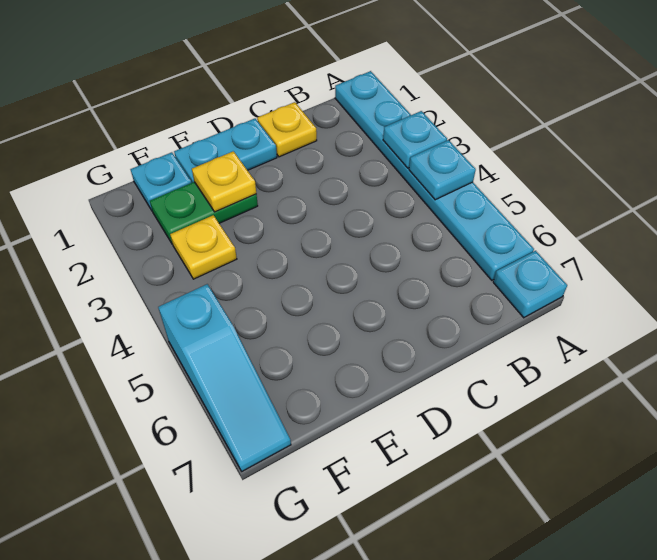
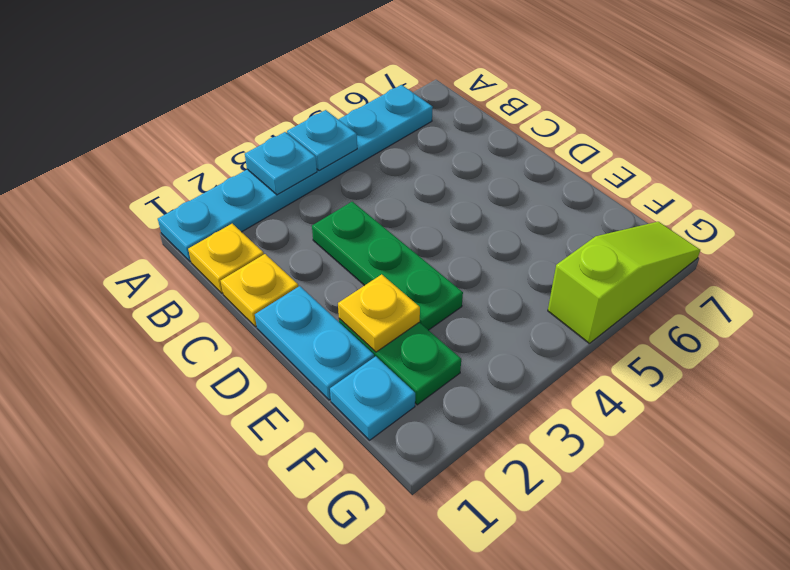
cyan plate A7 level 1 -> none
none -> green plate C3:E3 level 1
yellow plate F3 level 1 -> yellow plate B1 level 1
cyan slope G5:G7 level 1 top 5 -> lime slope G5:G7 level 1 top 5

